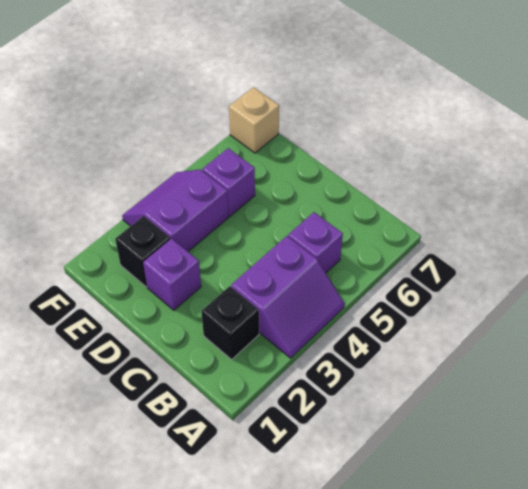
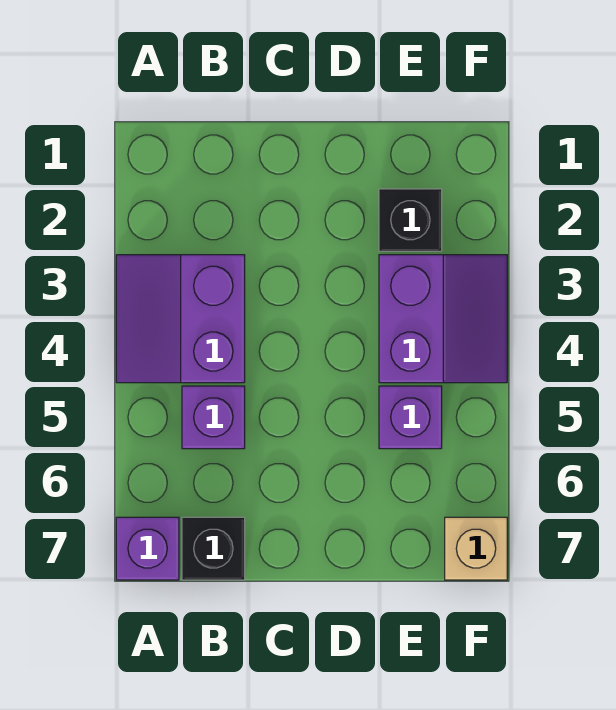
black brick B2 level 1 -> black brick B7 level 1
purple brick D2 level 1 -> purple brick A7 level 1

